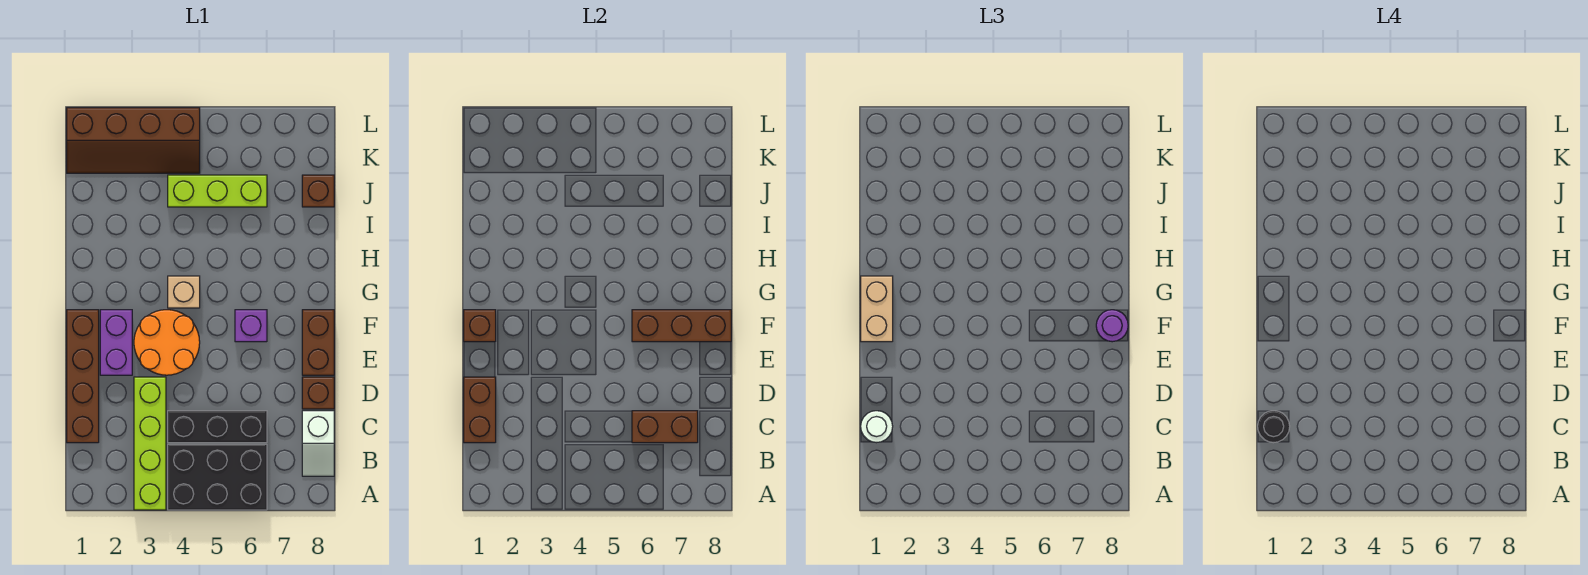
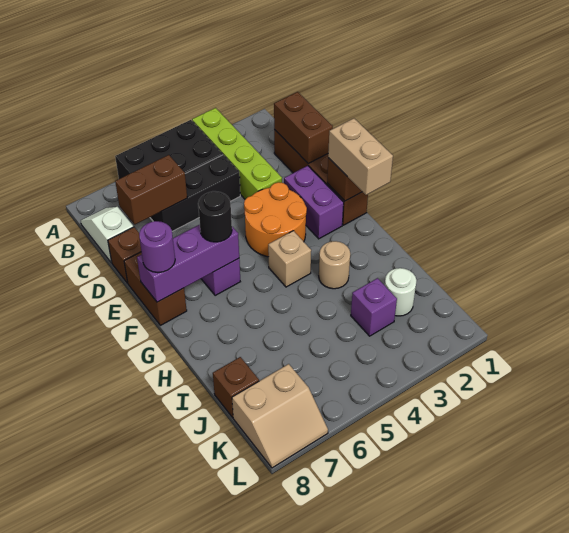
white round brick C1 level 3 -> white round brick J2 level 1
black round brick C1 level 4 -> black round brick F6 level 3
brown brick F6:F8 level 2 -> purple brick F6:F8 level 2
none -> tan round brick H3 level 1
none -> purple brick J3 level 1
lime brick J4:J6 level 1 -> none
brown slope K1:L4 level 1 top L -> none
none -> tan slope K7:L8 level 1 top K

